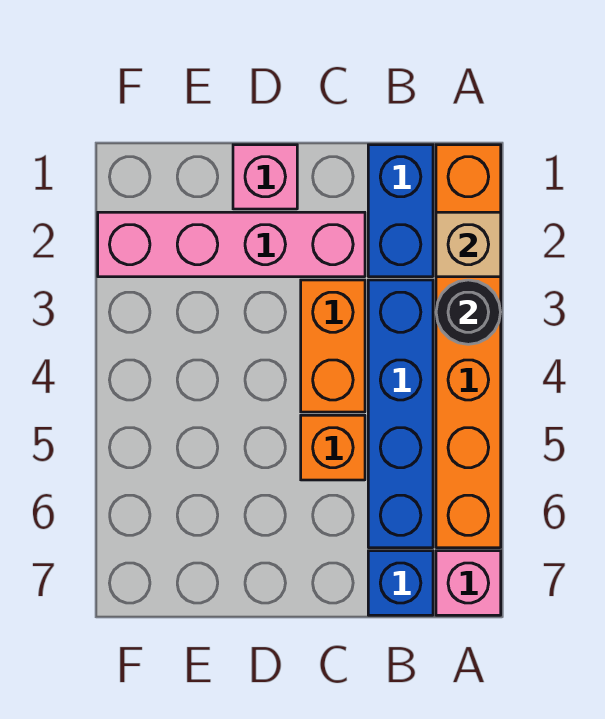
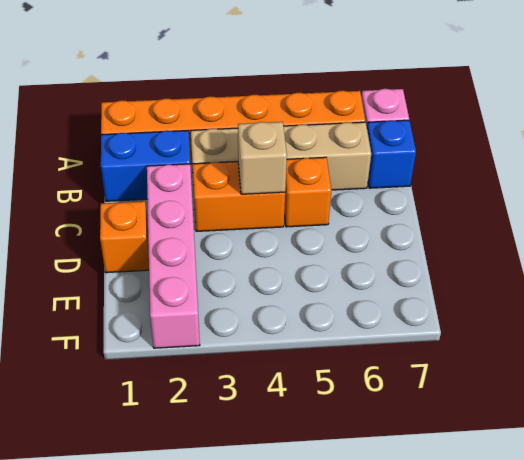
tan brick A2 level 2 -> tan brick C4 level 2
black round brick A3 level 2 -> none
blue brick B3:B6 level 1 -> tan brick B3:B6 level 1
pink brick D1 level 1 -> orange brick D1 level 1

